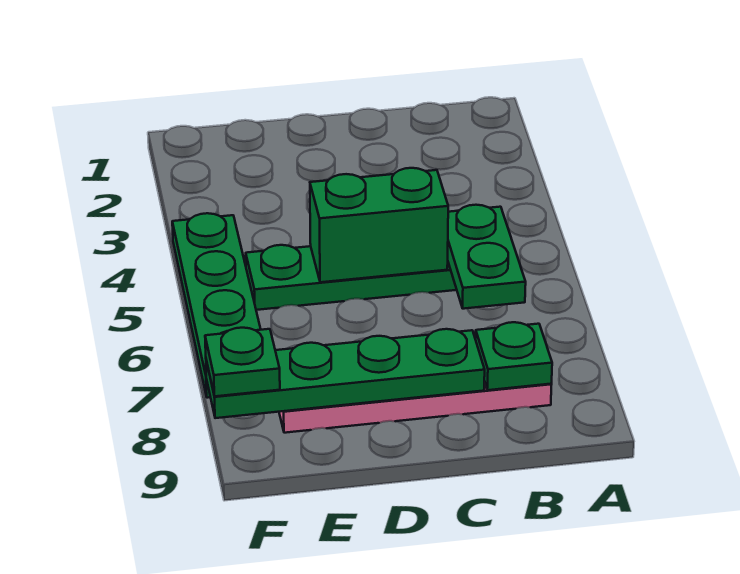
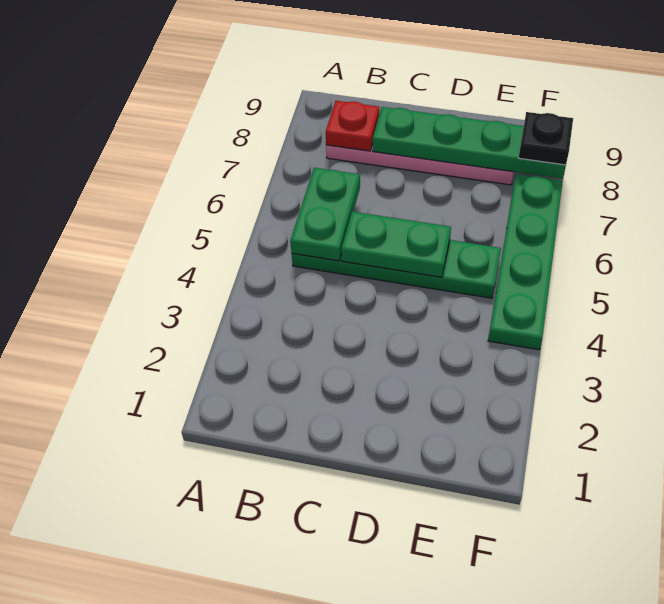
green plate B8 level 2 -> red plate B8 level 2
green brick C5:D5 level 2 -> green plate C5:D5 level 2
green plate F8 level 3 -> black plate F8 level 3

